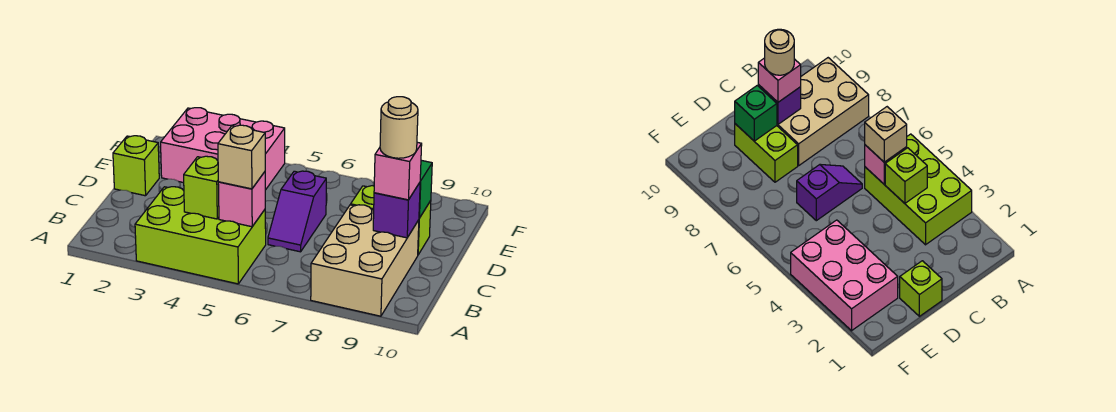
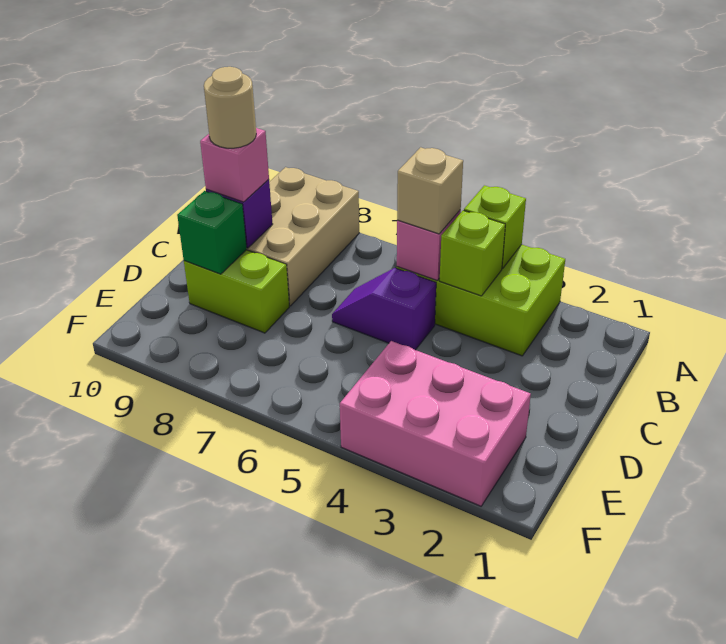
purple slope C6:D6 level 1 top D -> purple slope C5:C6 level 1 top 5
lime brick D1 level 1 -> lime brick A4 level 2

